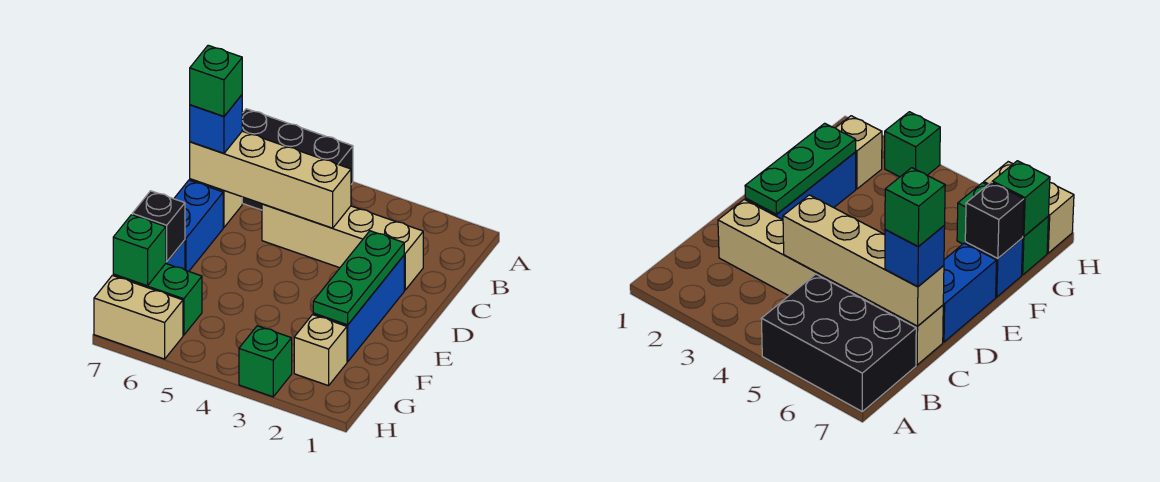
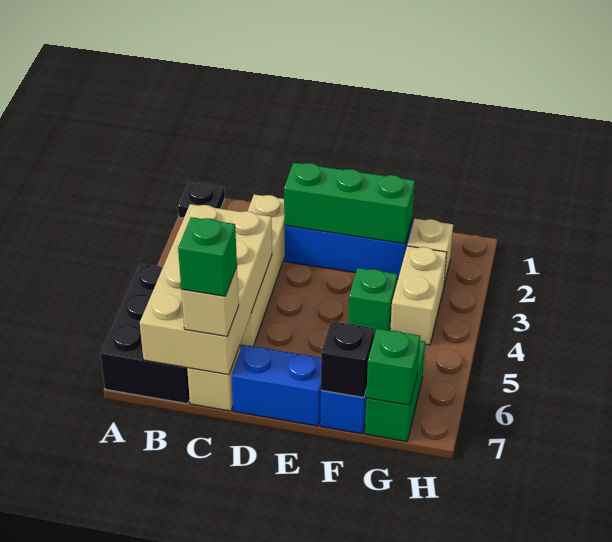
none -> black plate A1 level 1
tan brick C4:C7 level 2 -> tan brick B4:C7 level 2
blue brick C7 level 3 -> tan brick C7 level 3
green plate D2:F2 level 2 -> green brick D2:F2 level 2
green brick H3 level 1 -> green brick F4 level 1
tan brick H6:H7 level 1 -> tan brick G3:G4 level 1

